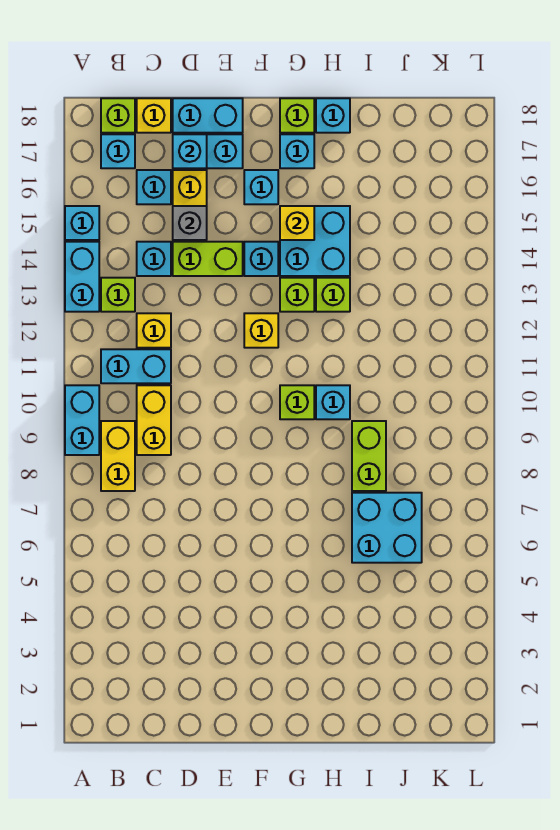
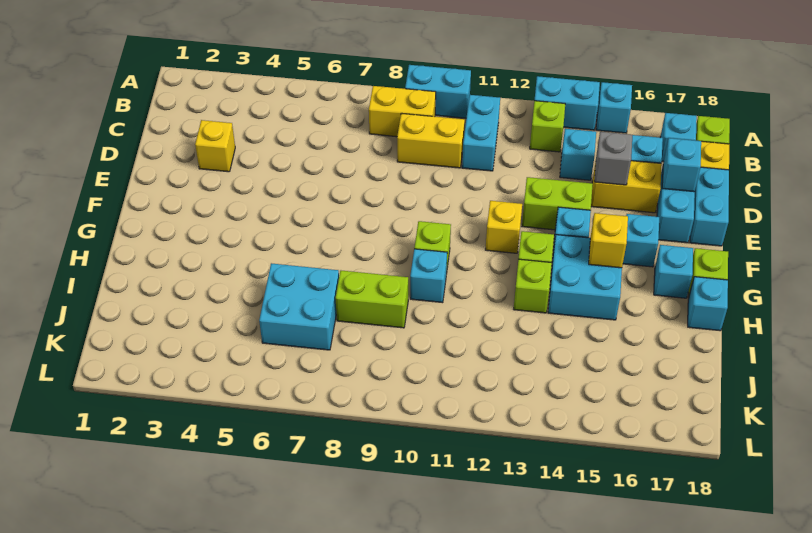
yellow brick C12 level 1 -> yellow brick D3 level 1
lime brick D14:E14 level 1 -> lime brick E13:E14 level 1

